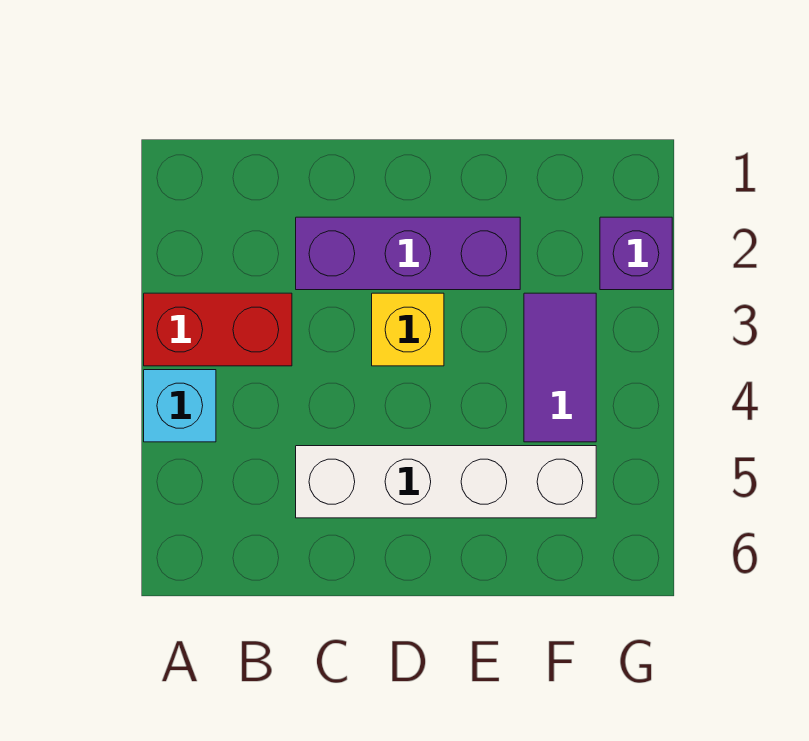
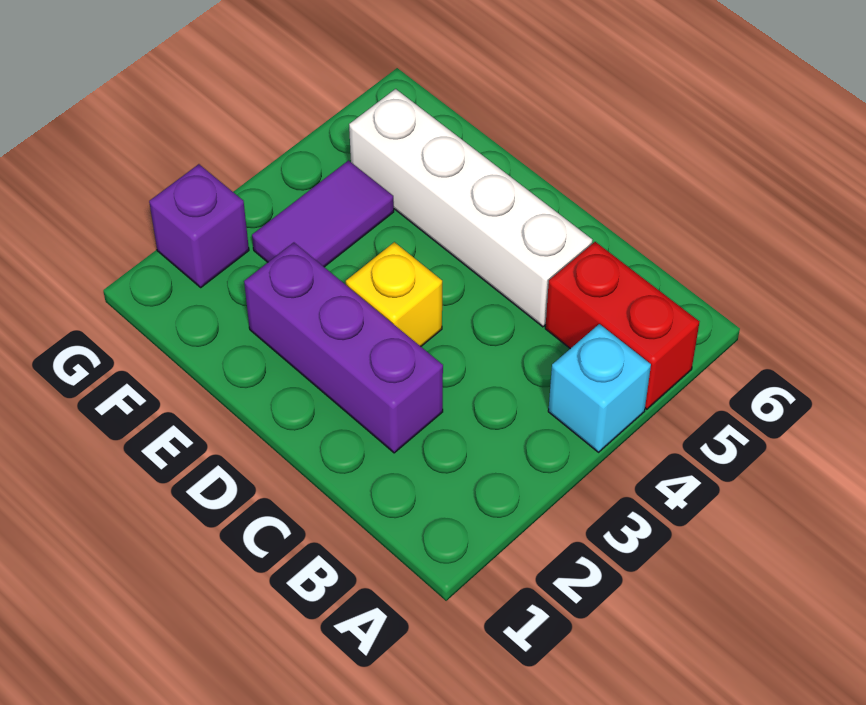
red brick A3:B3 level 1 -> red brick A5:B5 level 1

